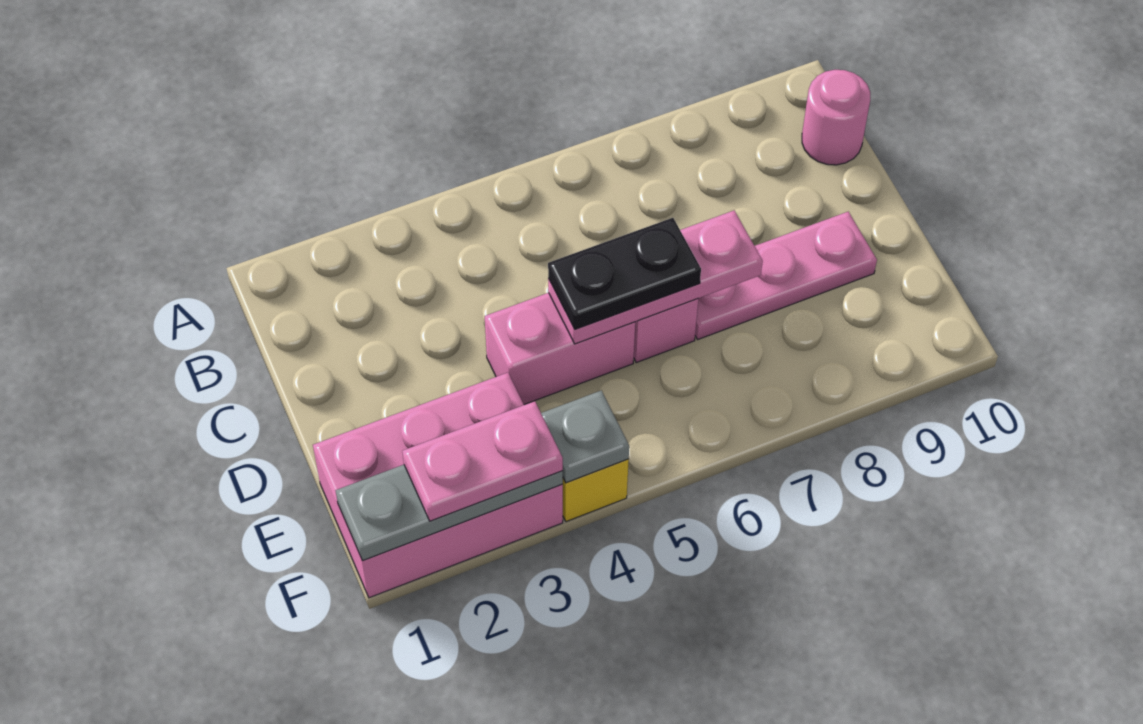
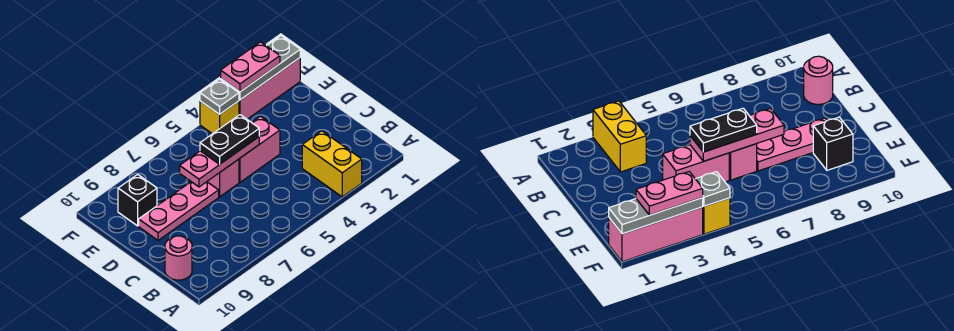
none -> yellow brick A3:B3 level 1
pink brick E1:F3 level 1 -> pink brick F1:F3 level 1
none -> black brick E9 level 1

